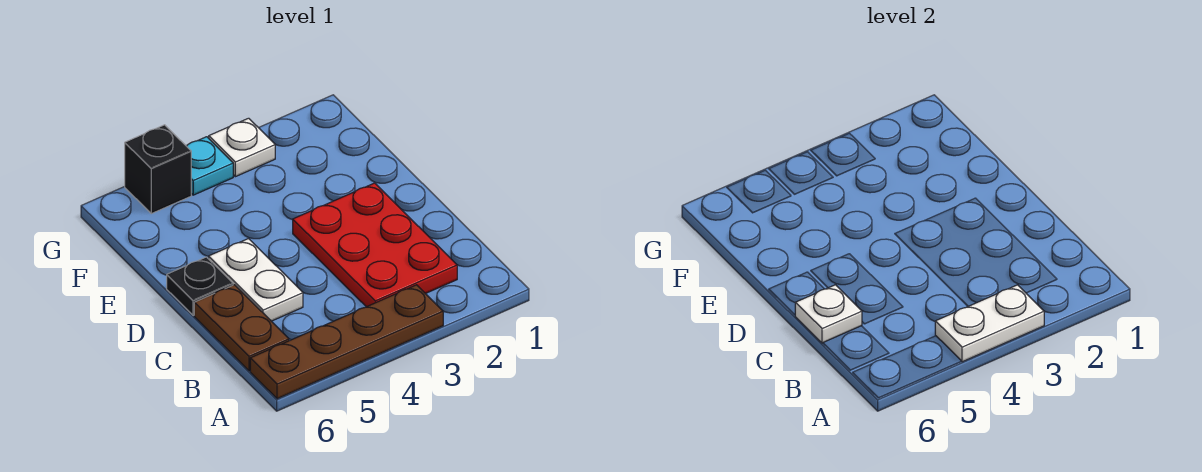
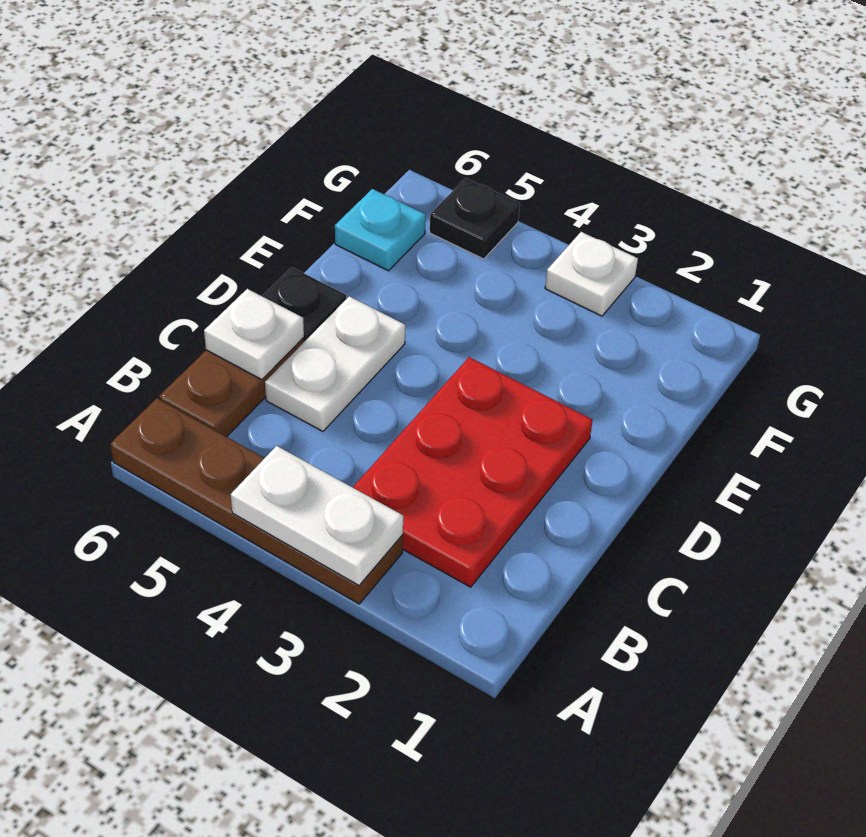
cyan plate G4 level 1 -> cyan plate F6 level 1
black brick G5 level 1 -> black plate G5 level 1

